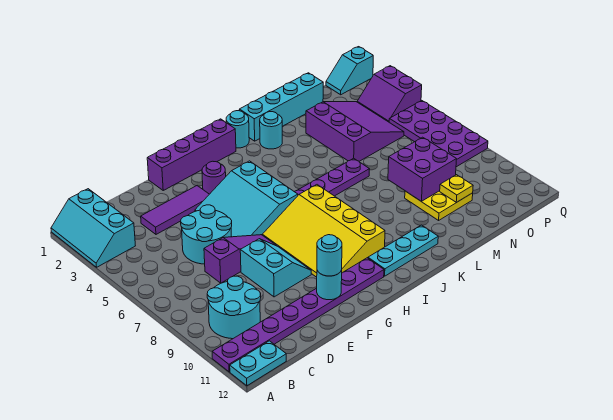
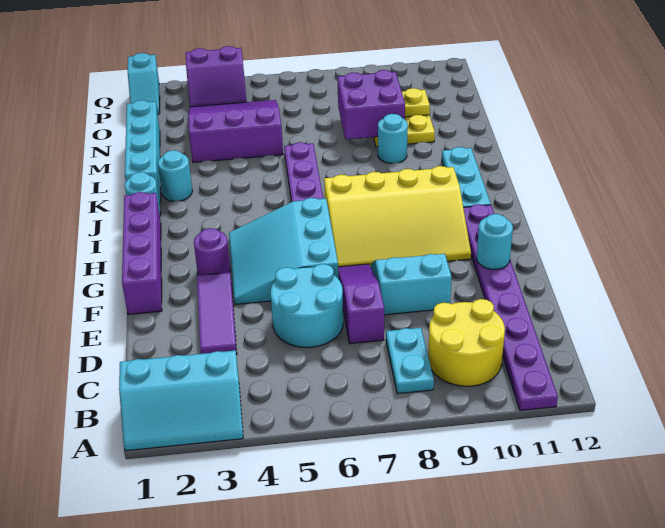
cyan plate A12:B12 level 1 -> cyan plate B8:C8 level 1
cyan round brick B9:C10 level 1 -> yellow round brick B9:C10 level 1
cyan slope F4:H6 level 1 top H -> cyan slope F4:H6 level 1 top 6
cyan round brick F11 level 3 -> cyan round brick L9 level 1
purple plate P5:Q8 level 1 -> none

